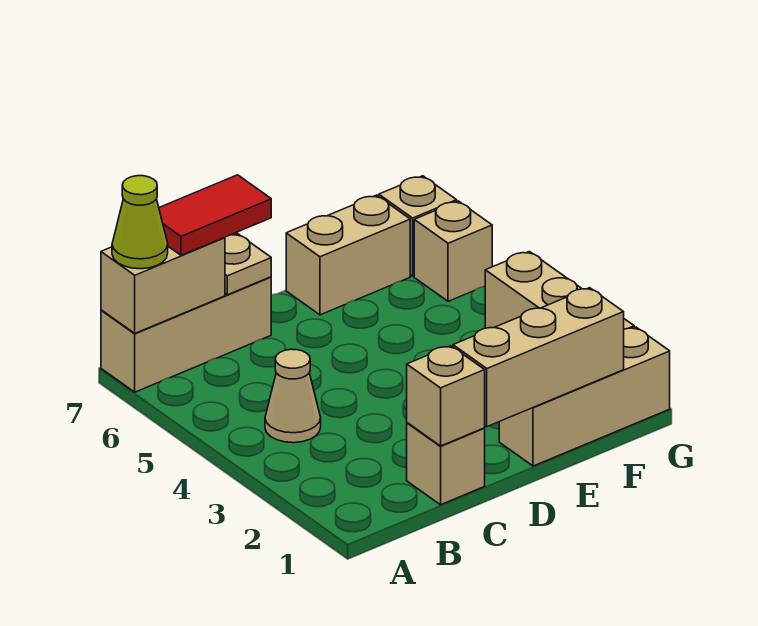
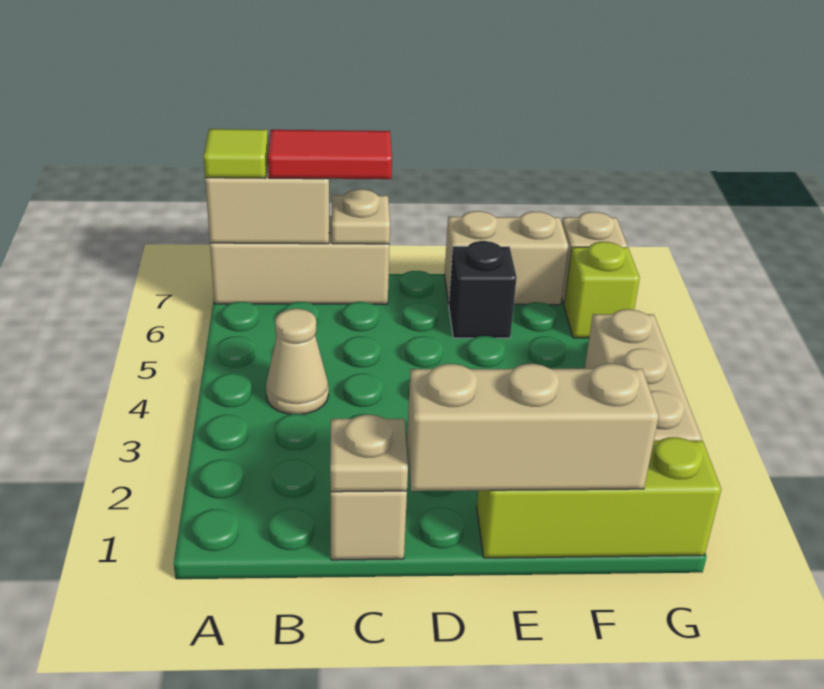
lime cone A7 level 3 -> lime tile A7 level 3
tan brick C1 level 2 -> tan plate C1 level 2
tan brick E1:G1 level 1 -> lime brick E1:G1 level 1
none -> black brick E6 level 1
tan brick G6 level 1 -> lime brick G6 level 1

